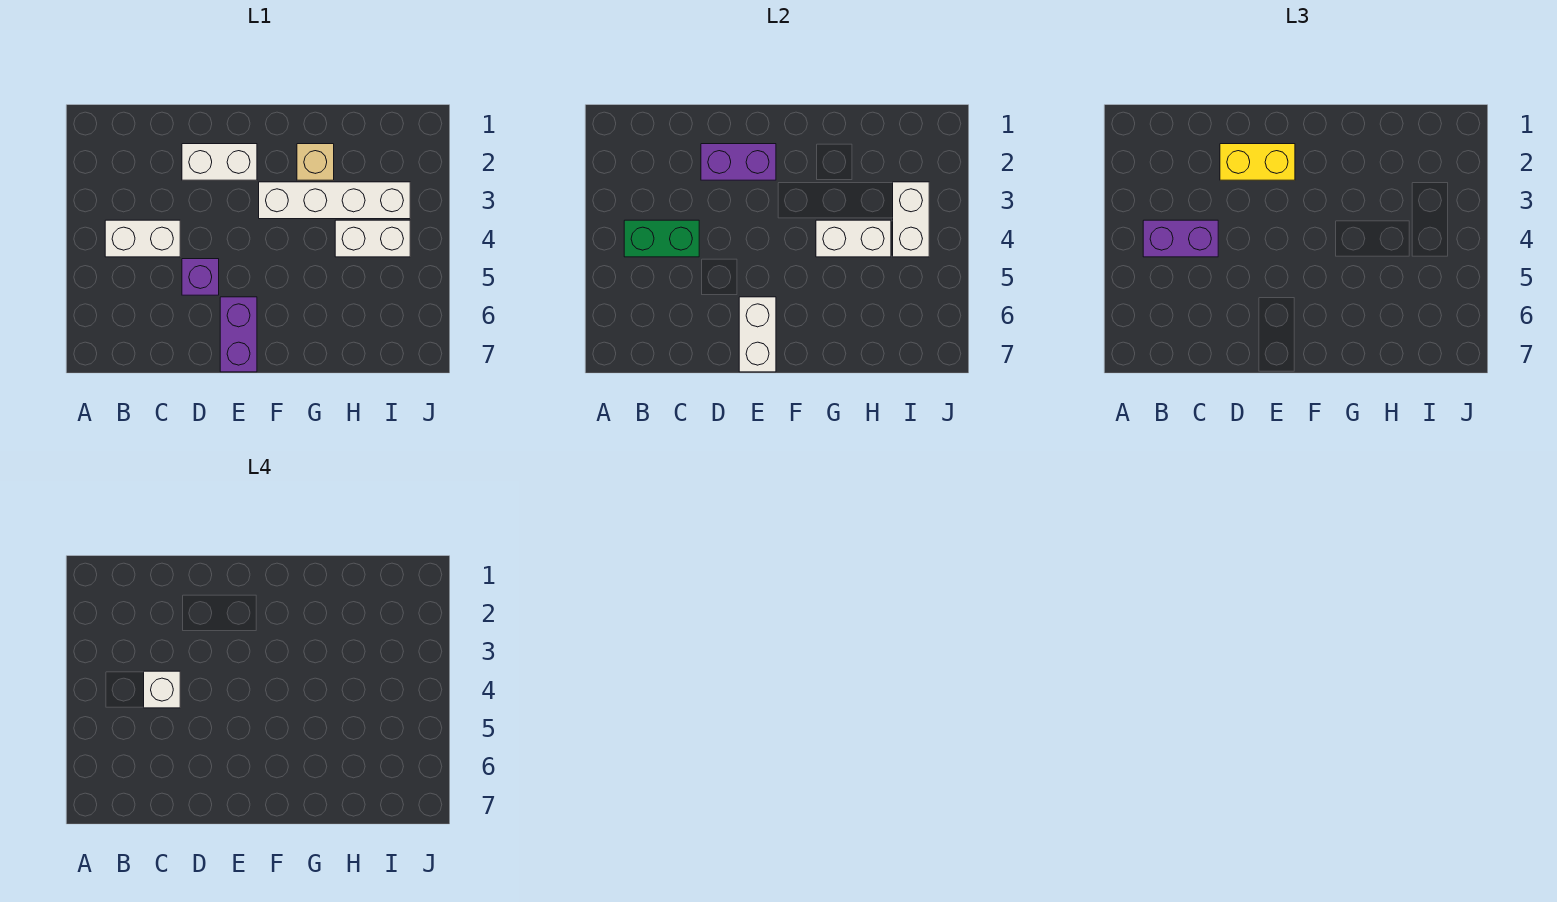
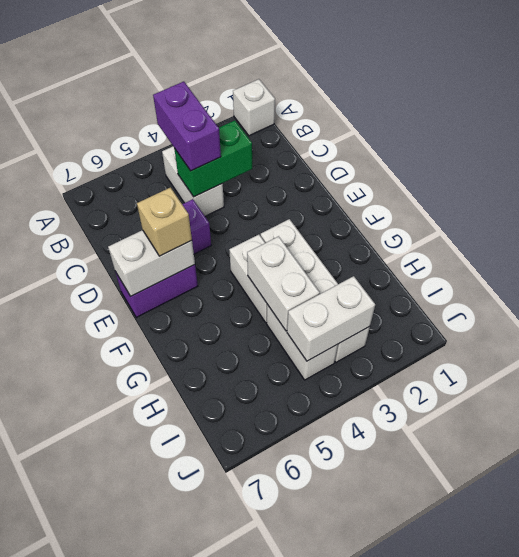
green brick B4:C4 level 2 -> green brick C3:C4 level 2
white brick C4 level 4 -> white brick A1 level 1
white brick D2:E2 level 1 -> white brick F4:G4 level 1
purple brick D2:E2 level 2 -> none
yellow brick D2:E2 level 3 -> none
tan brick G2 level 1 -> tan brick E6 level 3

